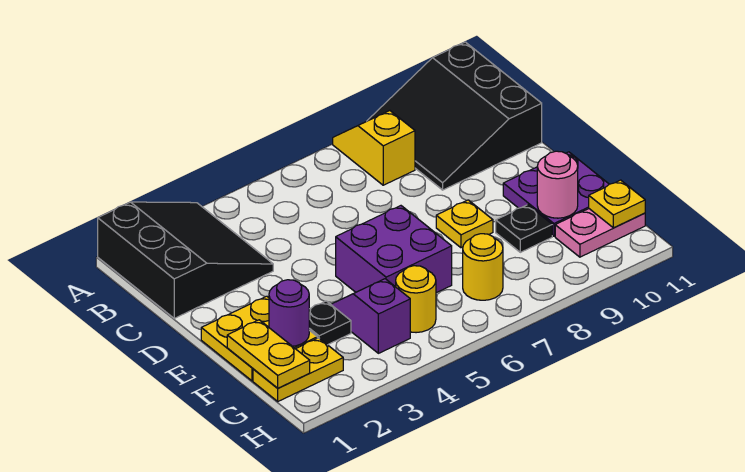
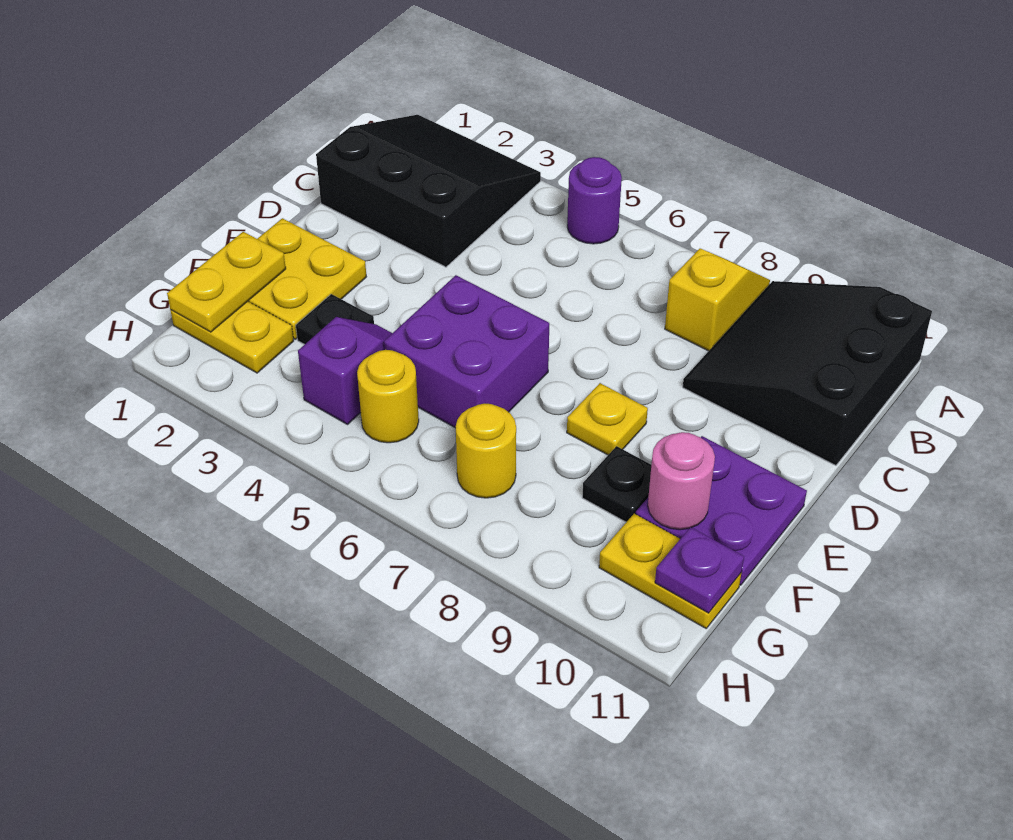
black slope A1:C3 level 1 top 1 -> black slope A1:C3 level 1 top C
purple round brick F2 level 2 -> purple round brick A5 level 1
pink plate G10:G11 level 1 -> yellow plate G10:G11 level 1
yellow plate G11 level 2 -> purple plate G11 level 2

